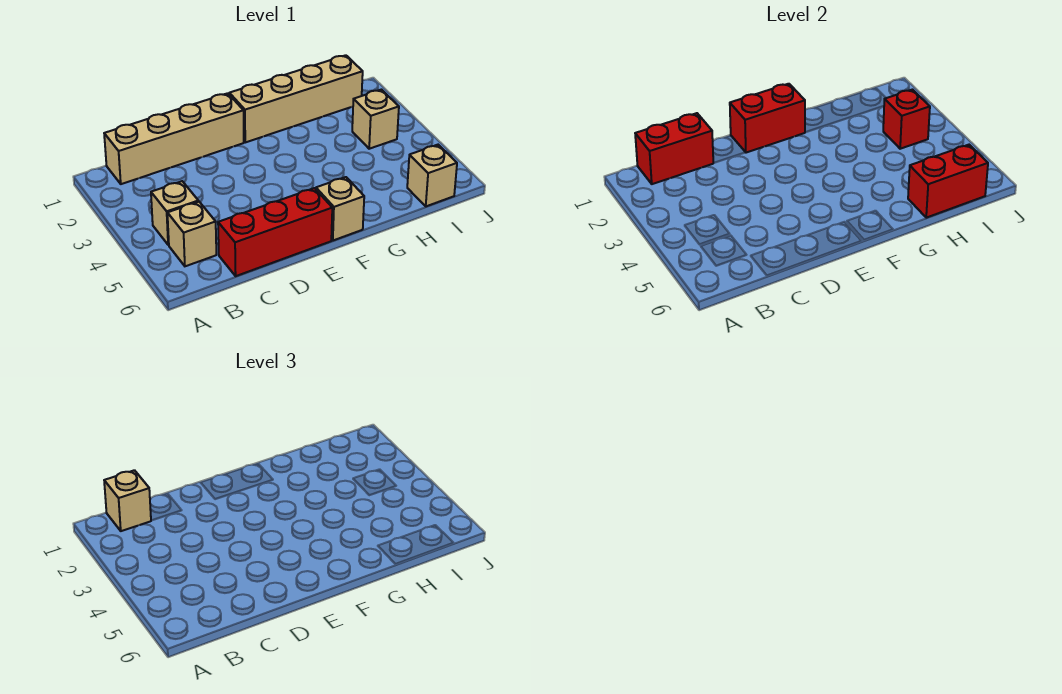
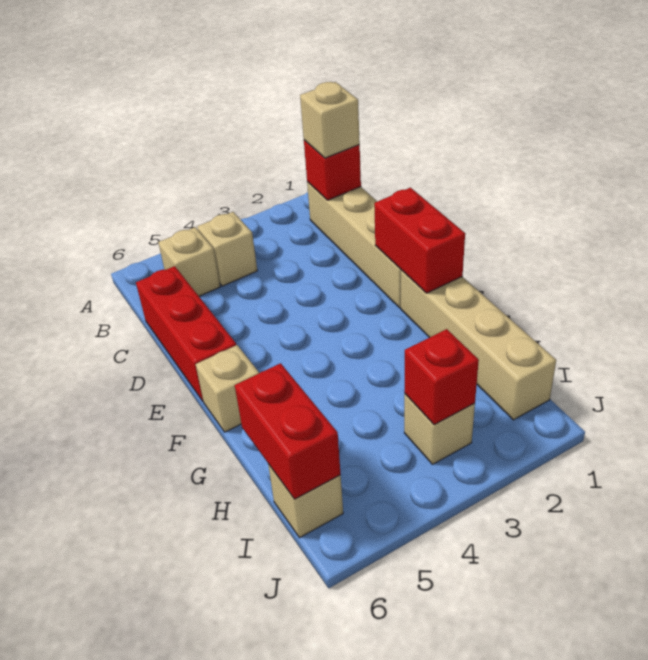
red brick B1:C1 level 2 -> red brick B1 level 2

